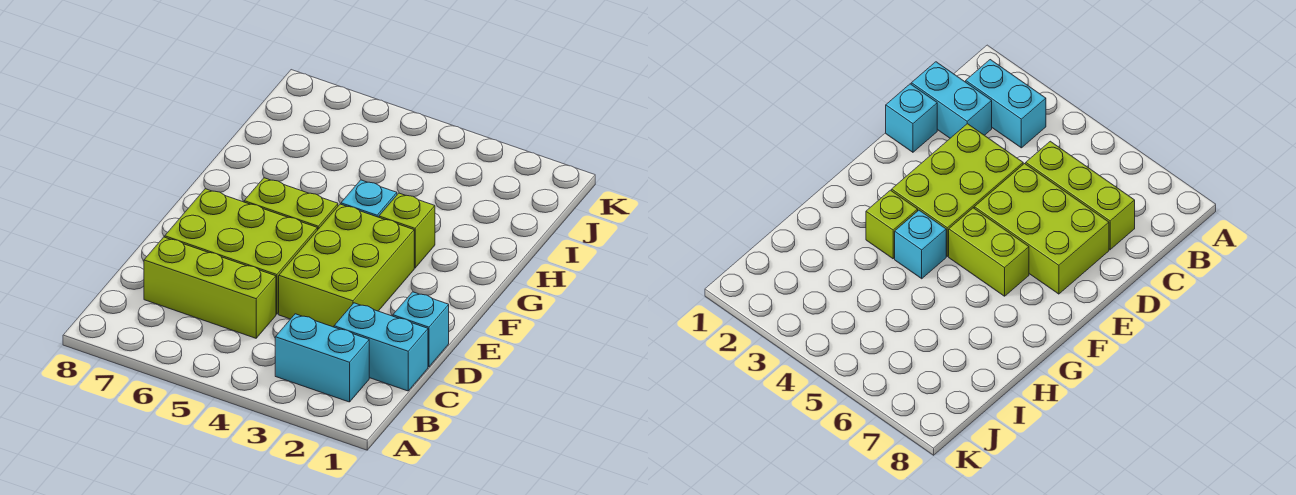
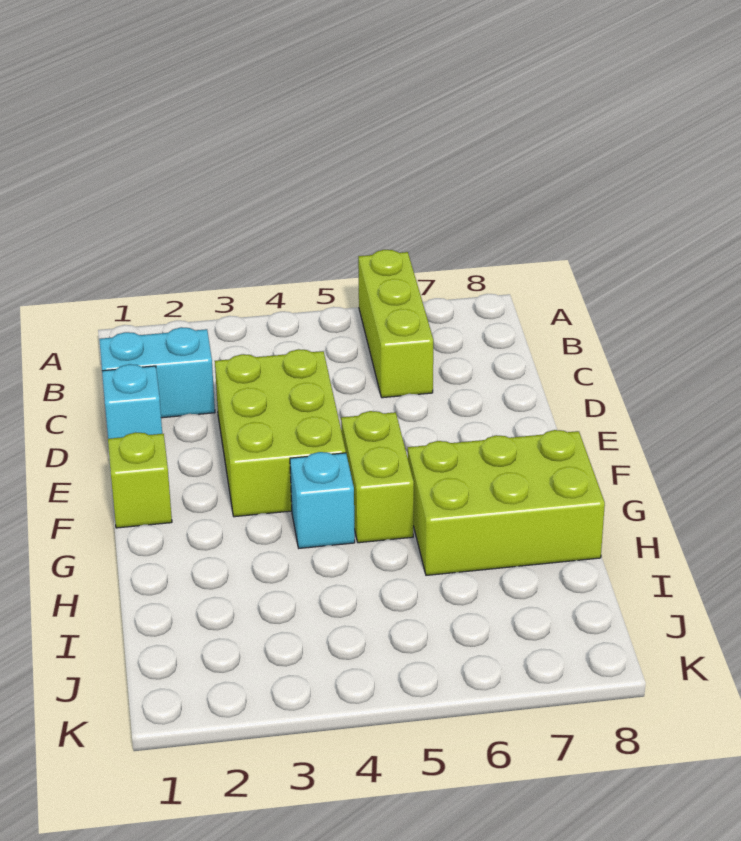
cyan brick B2:B3 level 1 -> none
lime brick C5:C7 level 1 -> lime brick A6:C6 level 1
lime brick D5:E7 level 1 -> lime brick G6:H8 level 1
lime brick F5:F6 level 1 -> lime brick F5:G5 level 1
lime brick G3 level 1 -> lime brick F1 level 1

